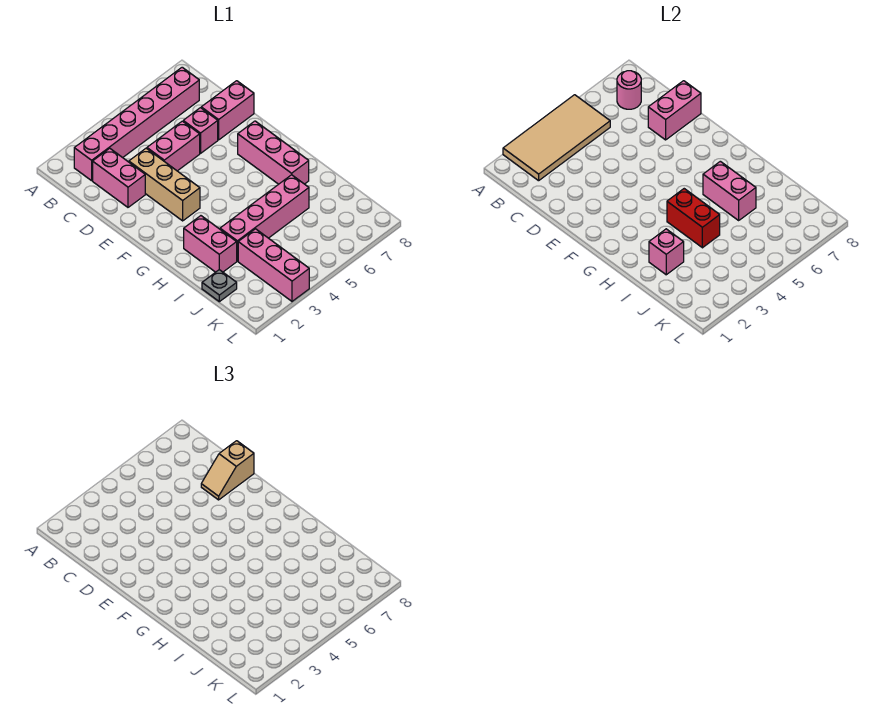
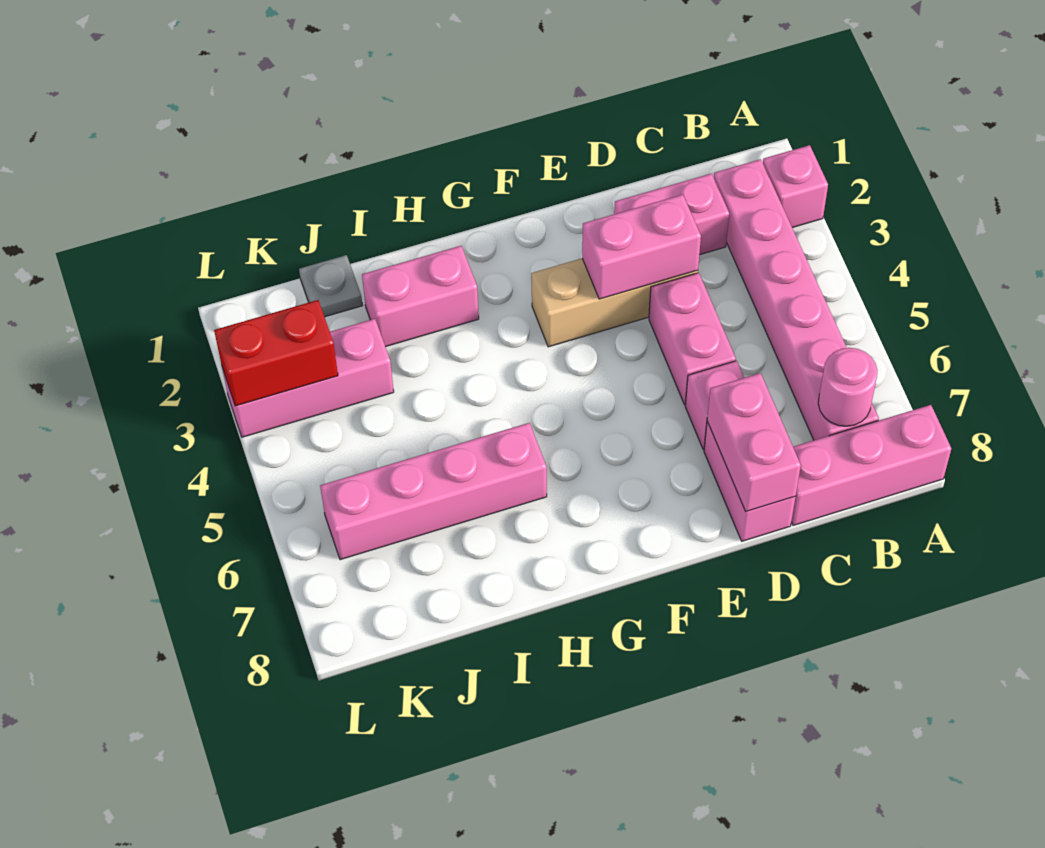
tan tile A2:B5 level 2 -> none
tan slope D7:D8 level 3 top 8 -> none
pink brick F7:H7 level 1 -> pink brick A8:C8 level 1
red brick H4:I4 level 2 -> red brick K3:L3 level 2
pink brick H6:I6 level 2 -> pink brick D3:E3 level 2
pink brick I2 level 2 -> pink brick A2 level 1
pink brick I3:I6 level 1 -> pink brick H6:K6 level 1

